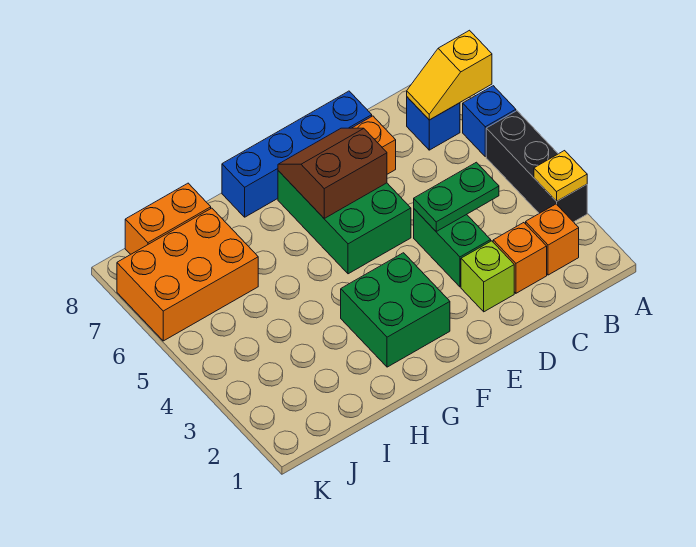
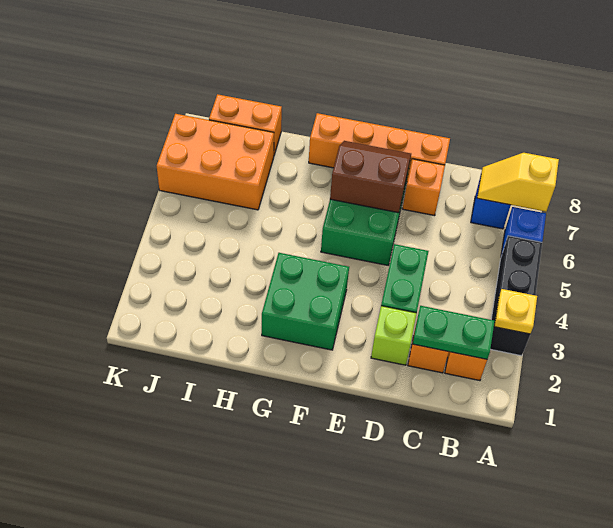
green plate C4:D4 level 2 -> green plate B2:C2 level 2
blue brick D8:G8 level 1 -> orange brick D8:G8 level 1

